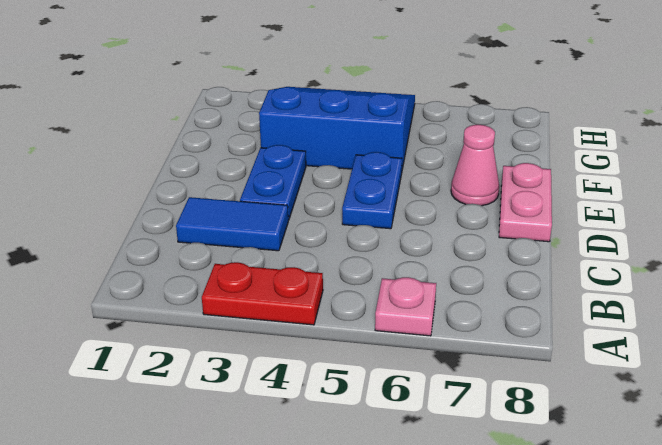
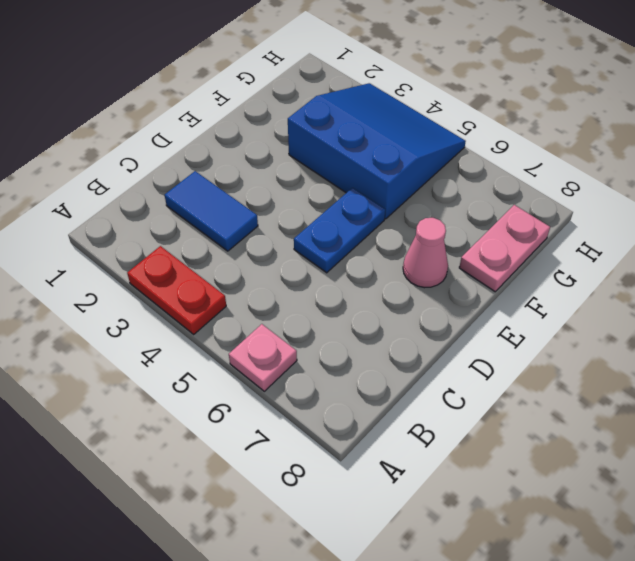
blue plate D3:E3 level 1 -> none
pink plate D8:E8 level 1 -> pink plate F8:G8 level 1

